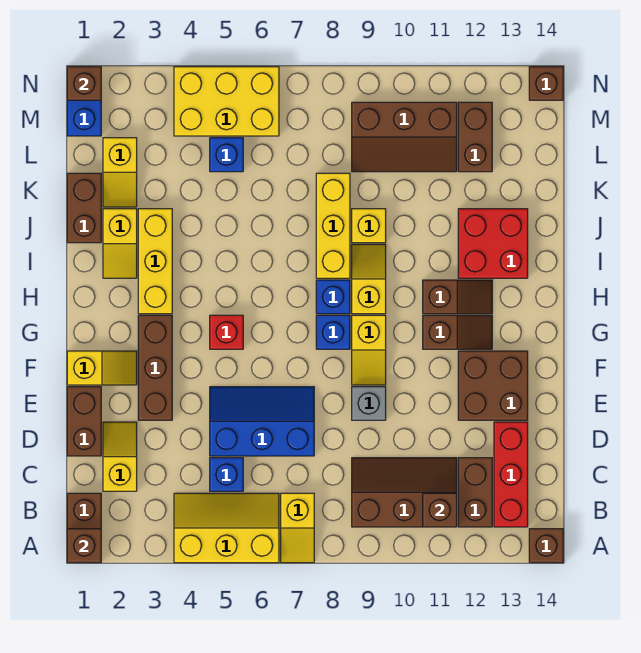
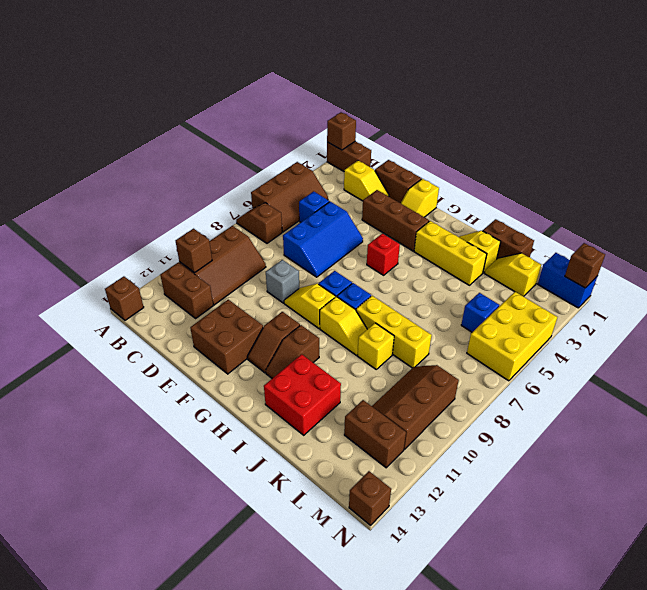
yellow slope A4:B6 level 1 top A -> brown slope A4:B6 level 1 top A
yellow slope A7:B7 level 1 top B -> brown slope A7:B7 level 1 top B
red brick B13:D13 level 1 -> none

